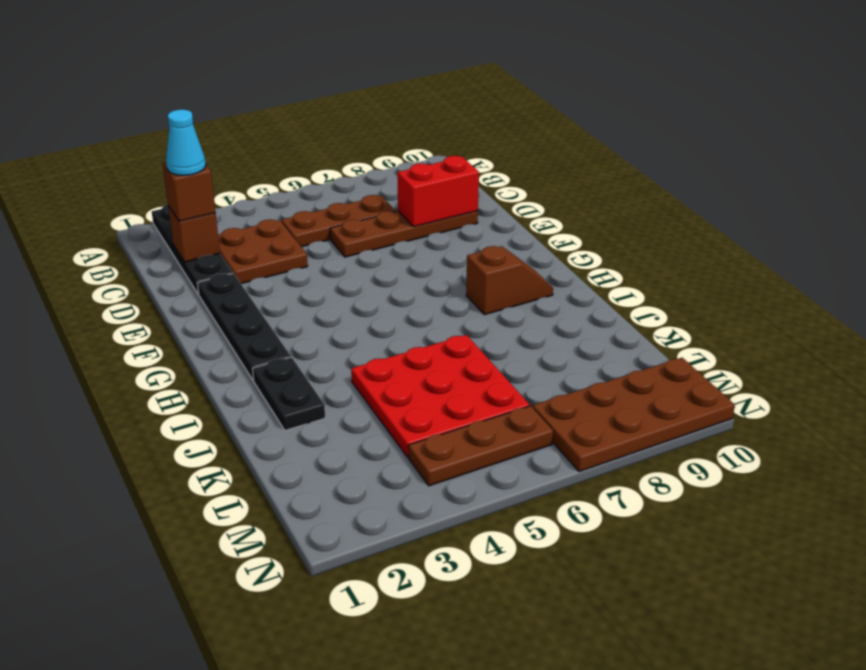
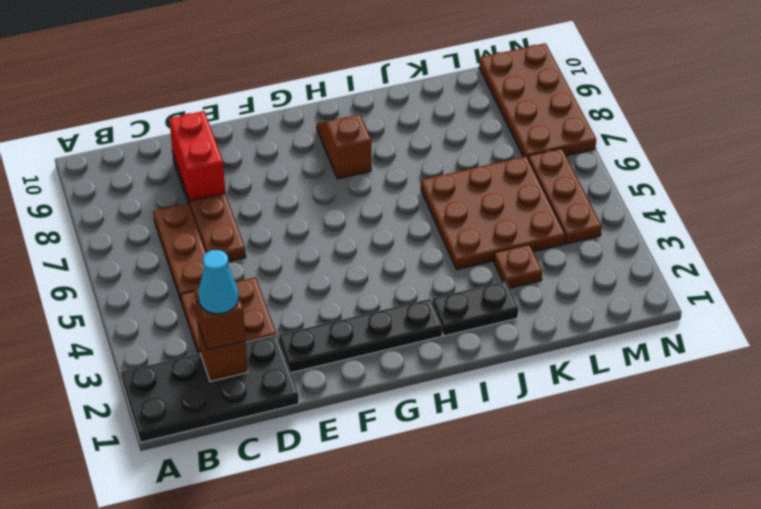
black plate A2:D2 level 1 -> black plate A1:D2 level 1
red plate J4:L6 level 1 -> brown plate J4:L6 level 1
none -> brown plate K3 level 1

